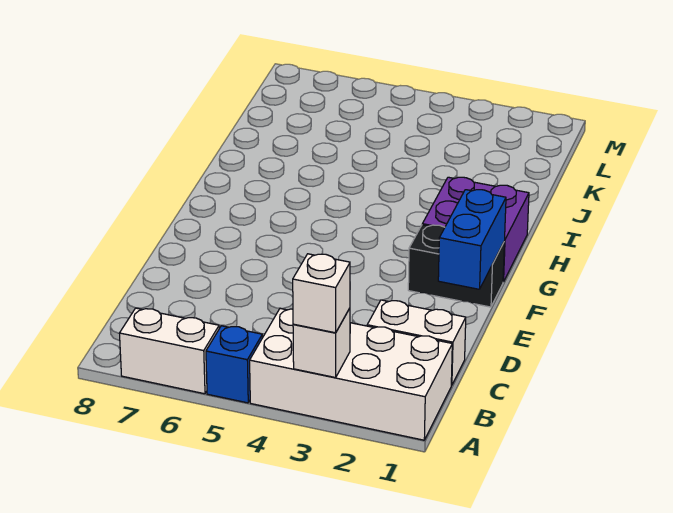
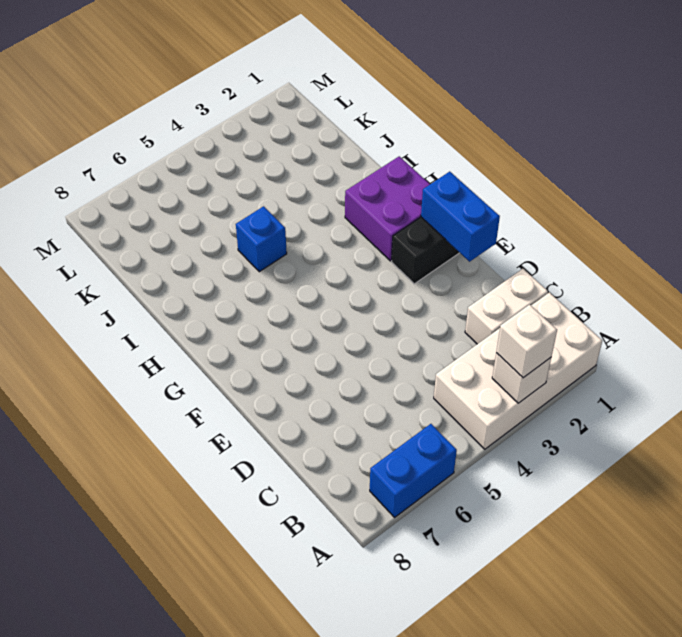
blue brick A5 level 1 -> blue brick I5 level 1
white brick A6:A7 level 1 -> blue brick A6:A7 level 1

